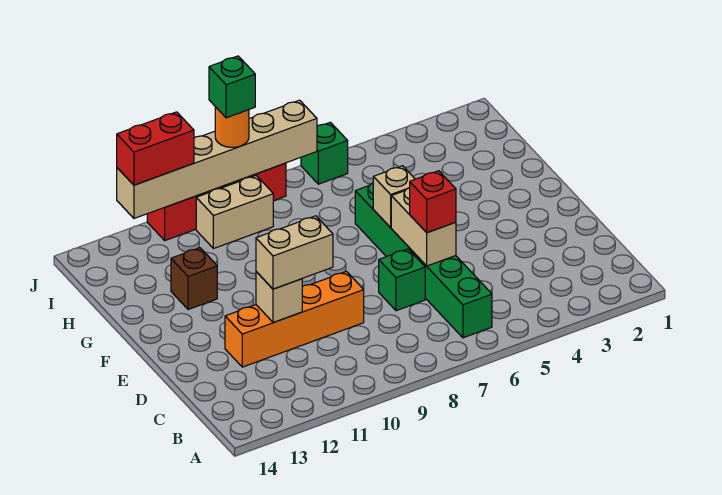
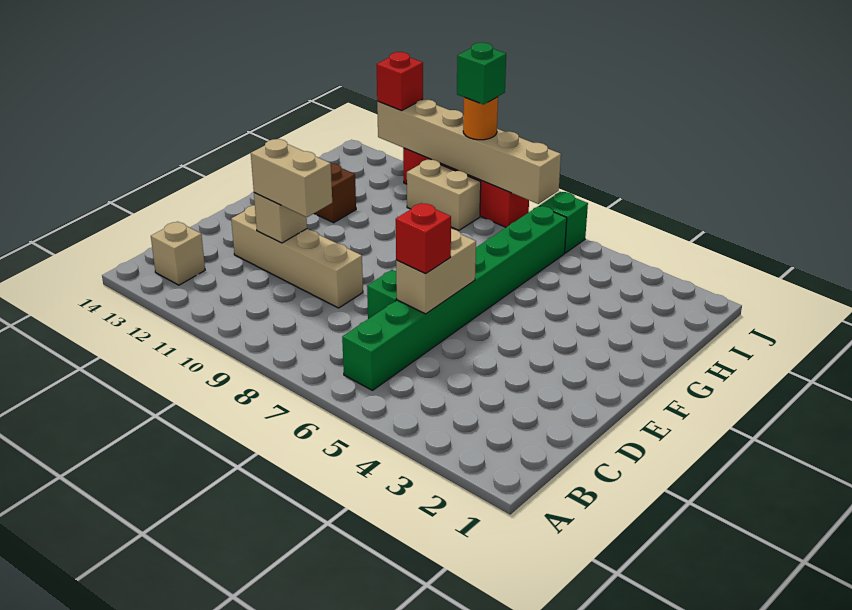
green brick B6:G6 level 1 -> green brick B6:I6 level 1
orange brick D9:D12 level 1 -> tan brick D9:D12 level 1
tan brick F6 level 2 -> tan brick B13 level 1
red brick J11:J12 level 3 -> red brick J12 level 3

